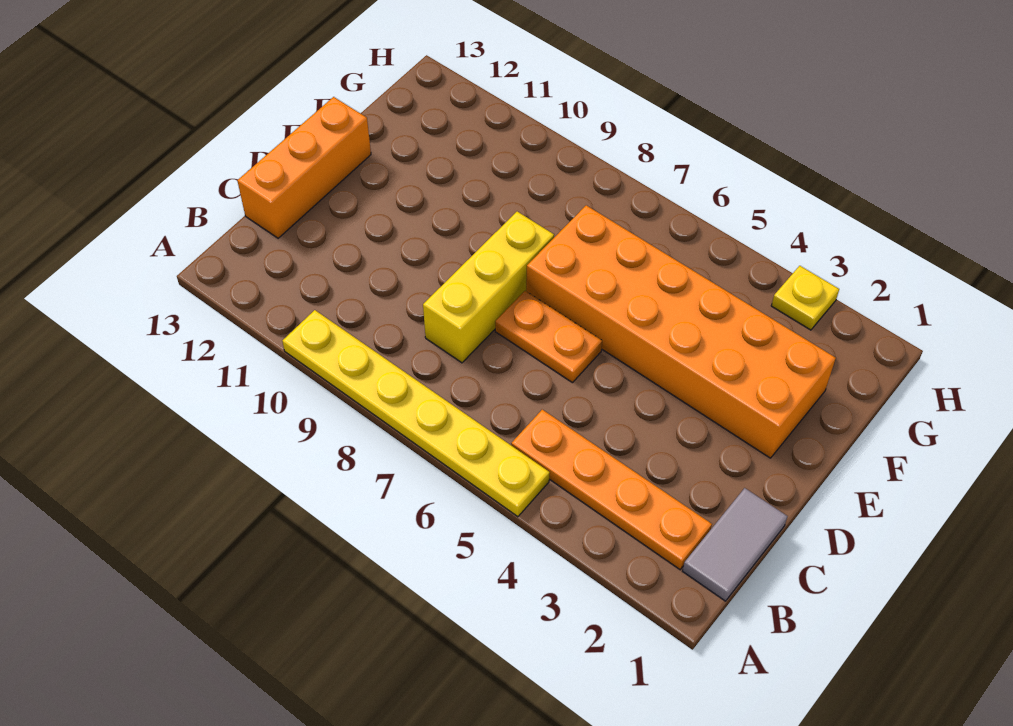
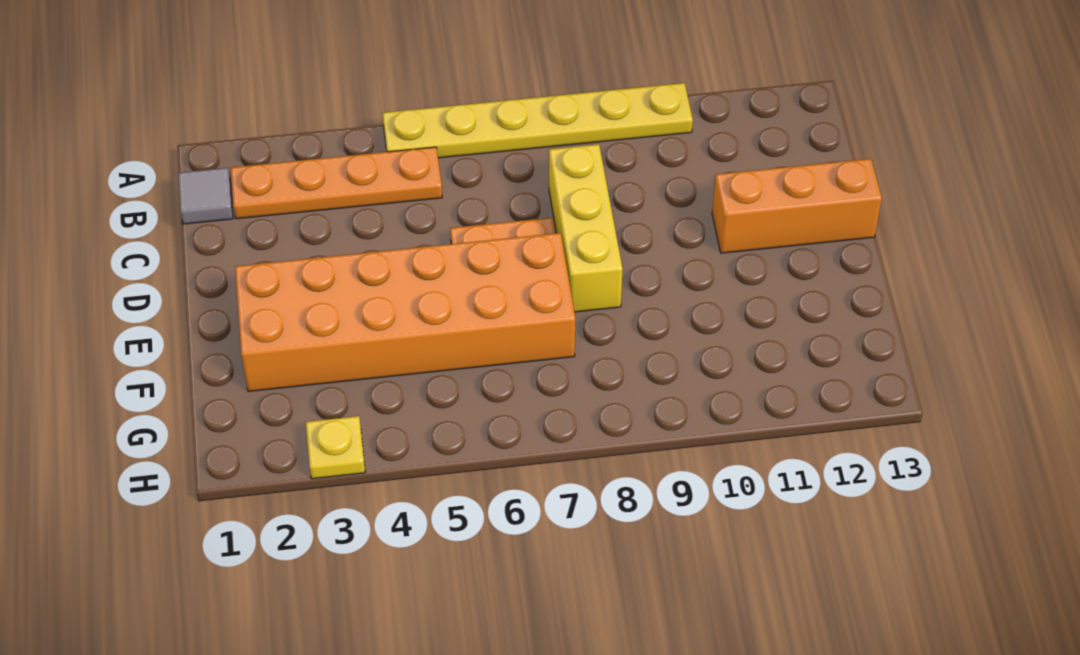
grey tile B1:C1 level 1 -> grey tile B1 level 1
orange brick C13:E13 level 1 -> orange brick D11:D13 level 1

